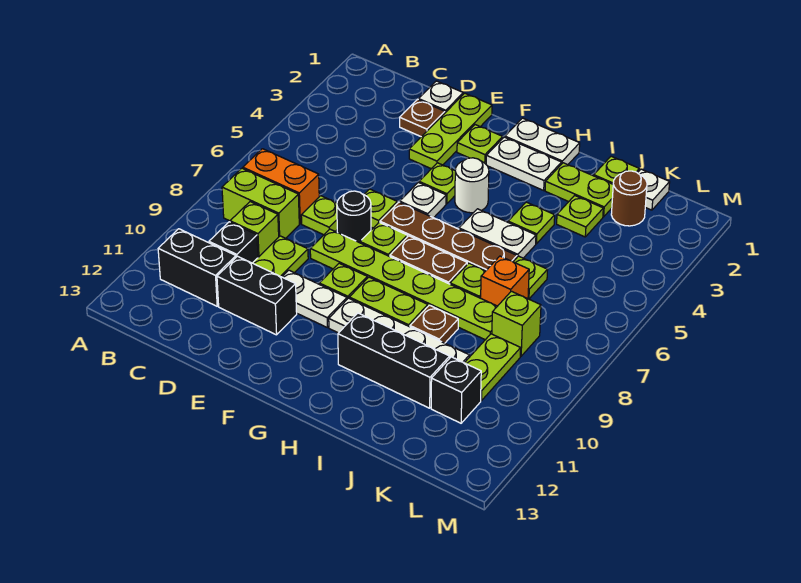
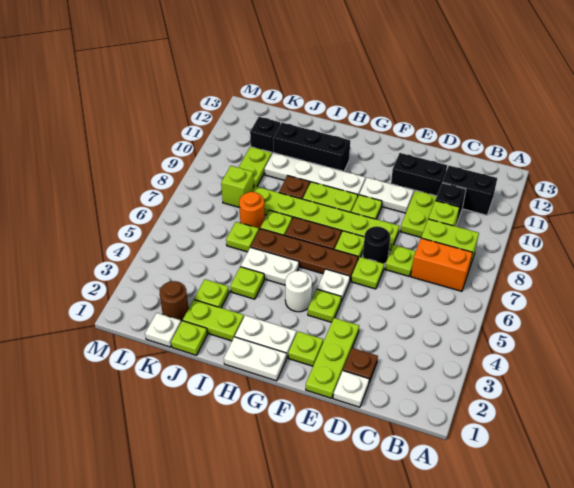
orange brick J7 level 1 -> orange round brick J7 level 1

